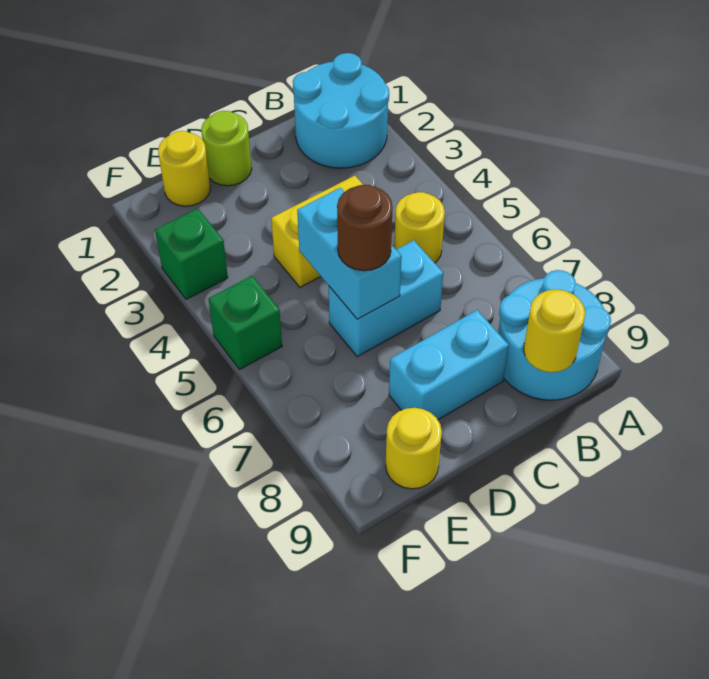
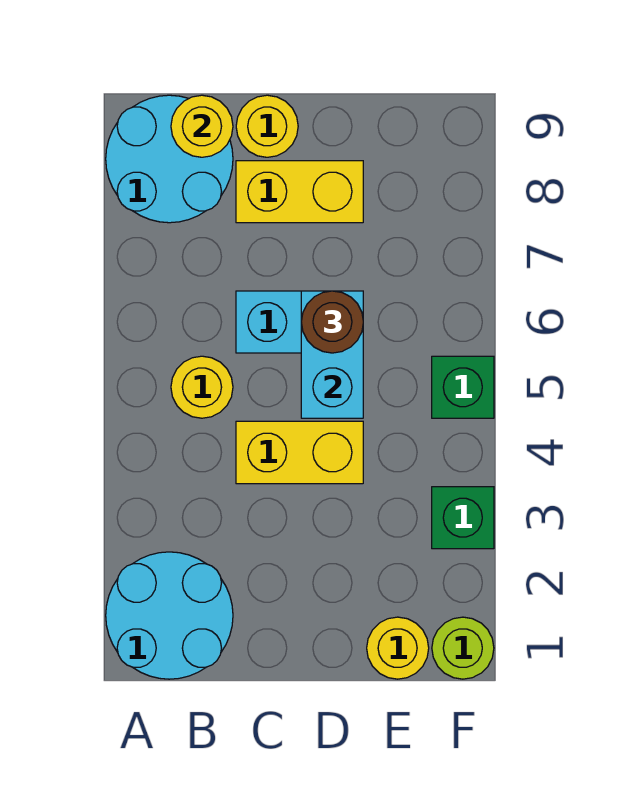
cyan brick C8:D8 level 1 -> yellow brick C8:D8 level 1
lime round brick D1 level 1 -> lime round brick F1 level 1
yellow round brick E9 level 1 -> yellow round brick C9 level 1

